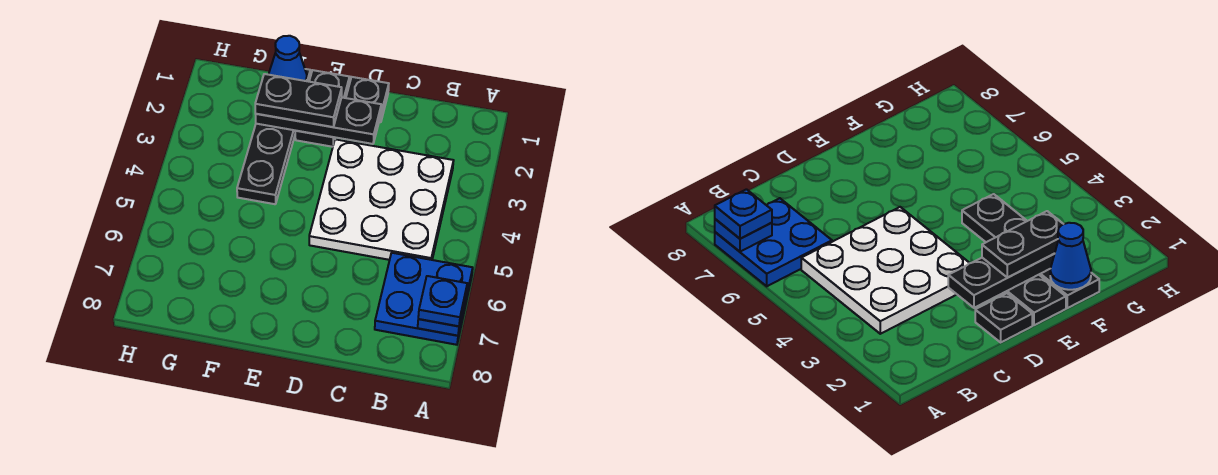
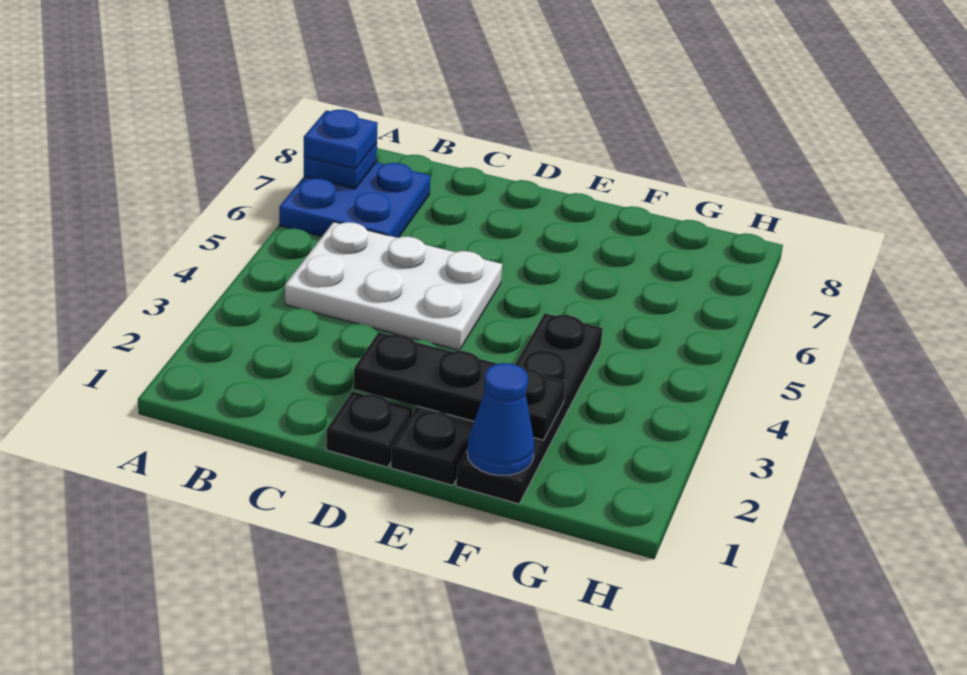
white plate B3:D5 level 1 -> white plate B4:D5 level 1
black plate E2:F2 level 3 -> none

